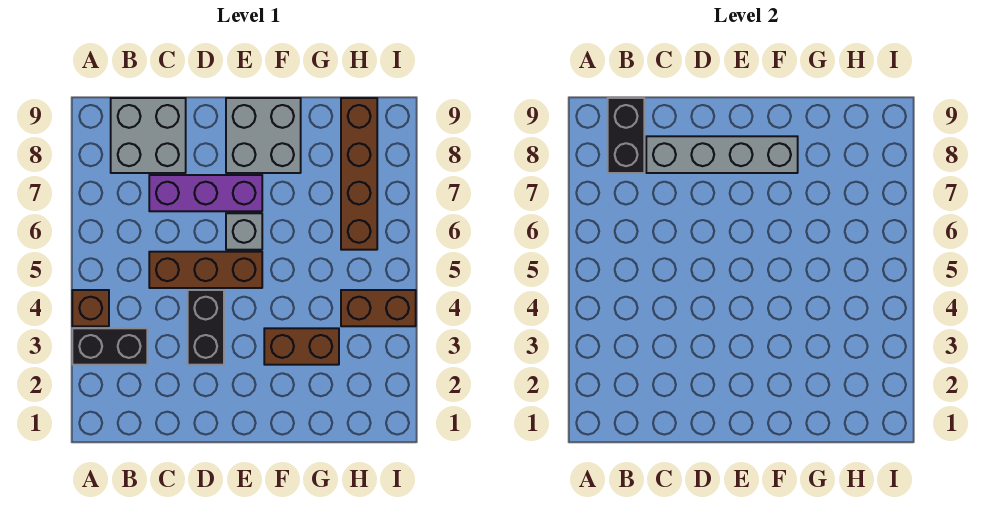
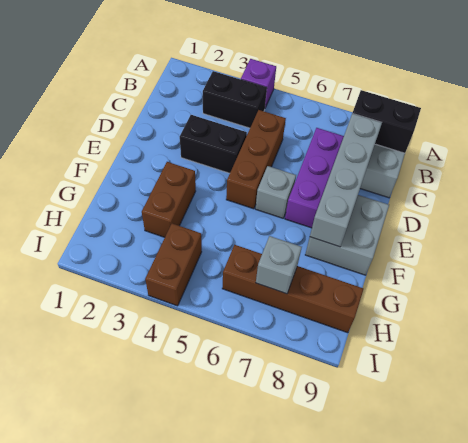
black brick A3:B3 level 1 -> black brick B3:B4 level 1
brown brick A4 level 1 -> purple brick A4 level 1
none -> grey brick H7 level 2

